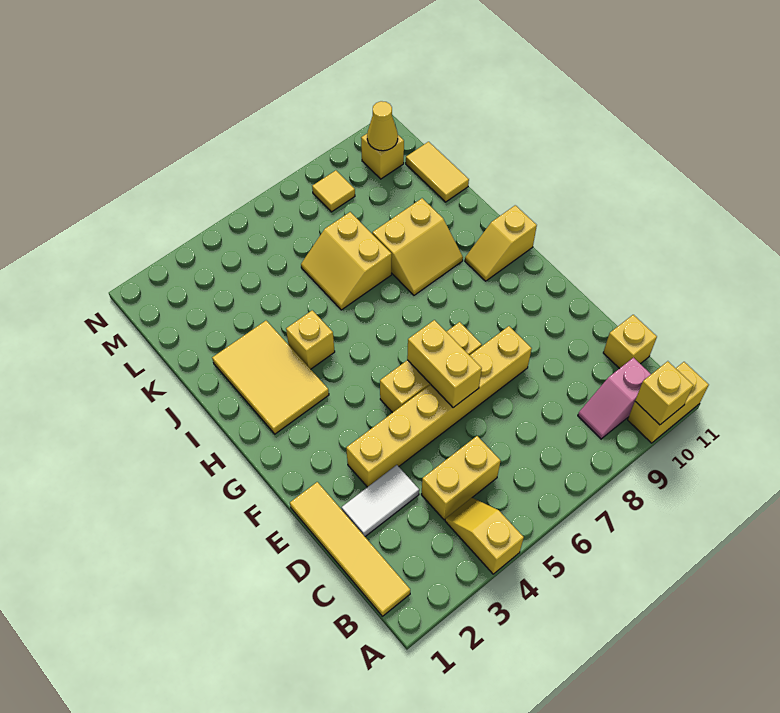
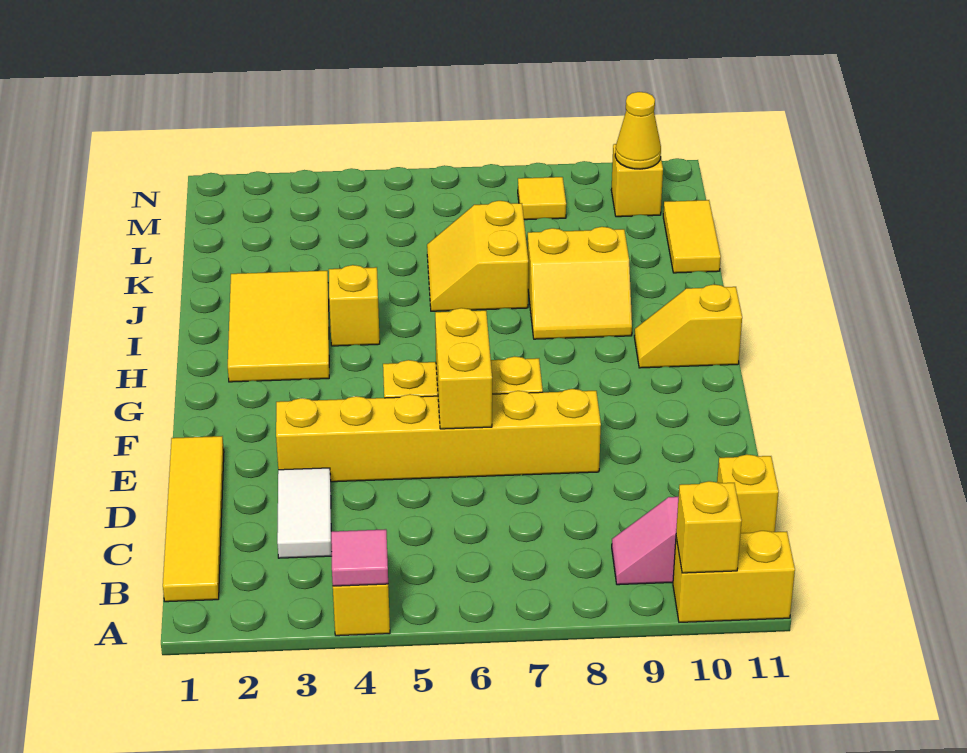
none -> pink tile A4 level 2
yellow brick C4:C5 level 1 -> none
white tile D2:D3 level 1 -> white tile C3:D3 level 1

